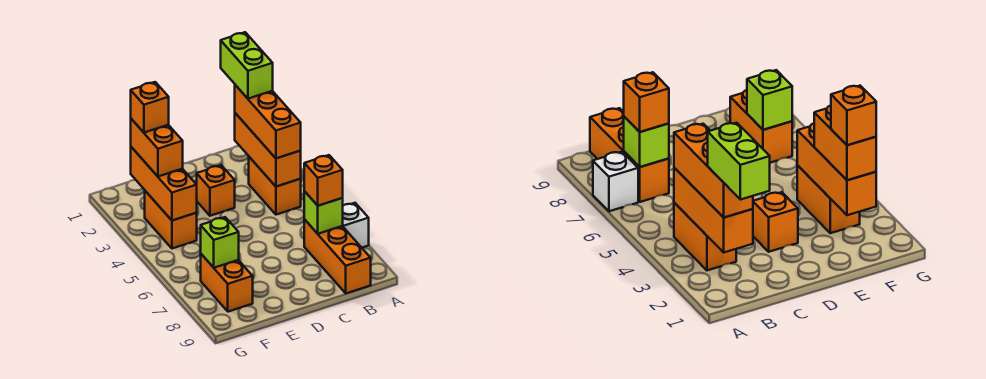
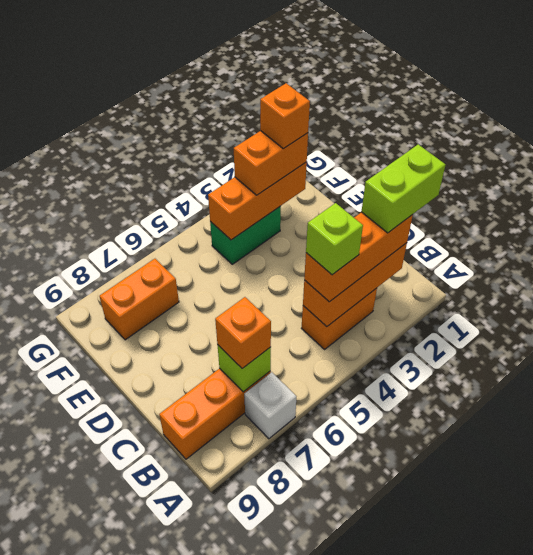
orange brick D3 level 1 -> none
orange brick F3:F4 level 1 -> green brick F3:F4 level 1
lime brick F7 level 2 -> lime brick B4 level 4

